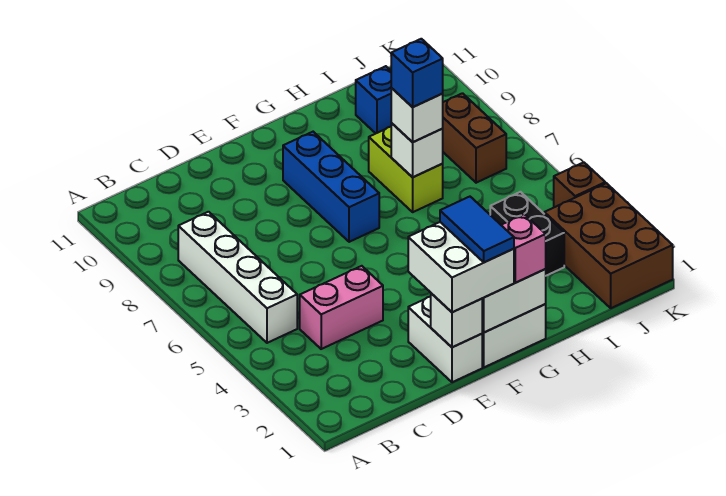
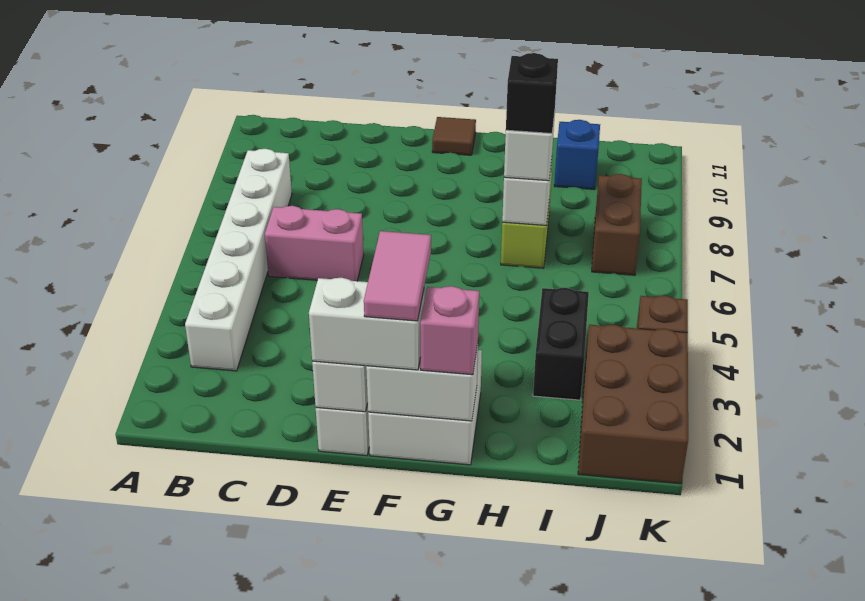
white brick B5:B8 level 1 -> white brick B3:B8 level 1
pink brick C4:D4 level 1 -> pink brick C6:D6 level 1
white brick E1:F2 level 3 -> white brick E1:F1 level 3
blue tile F1:F2 level 4 -> pink tile F1:F2 level 4
blue brick F7:F9 level 1 -> none
none -> brown tile F11 level 1
blue brick H7 level 4 -> black brick H7 level 4

